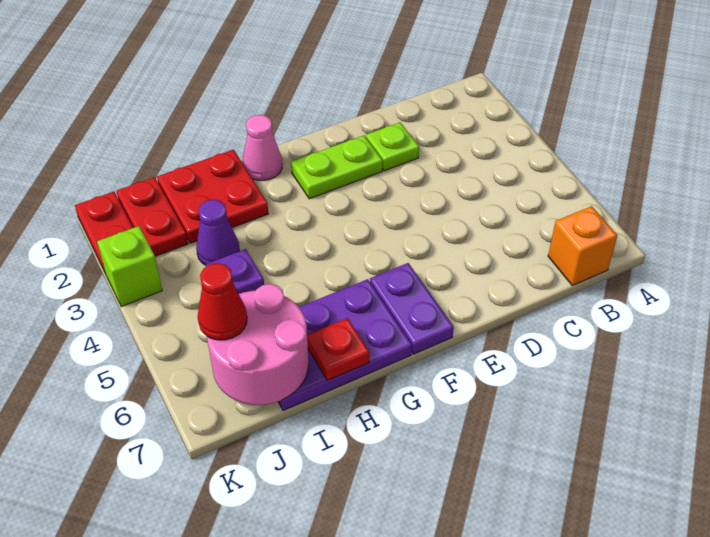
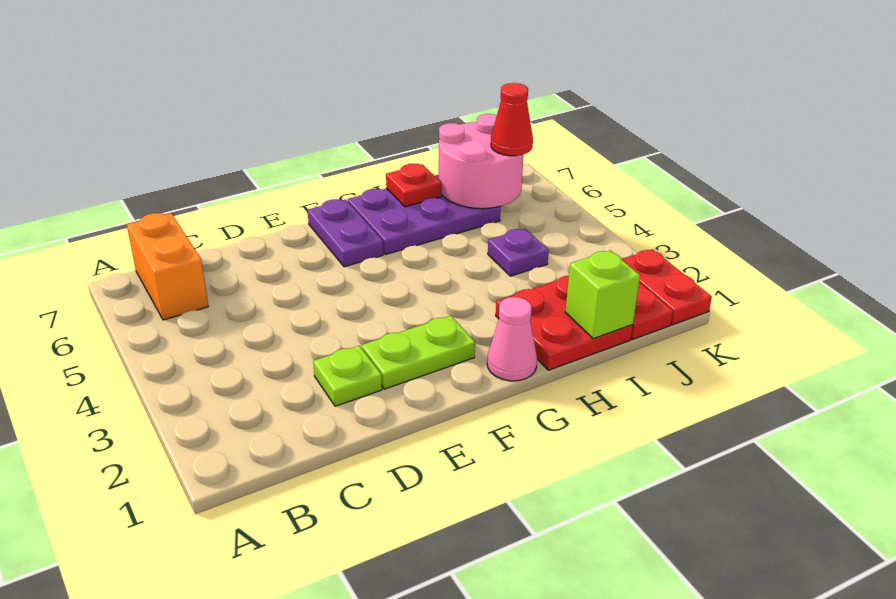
orange brick B7 level 1 -> orange brick B6:B7 level 1
purple cone I3 level 1 -> none
lime brick K3 level 1 -> lime brick I1 level 2

